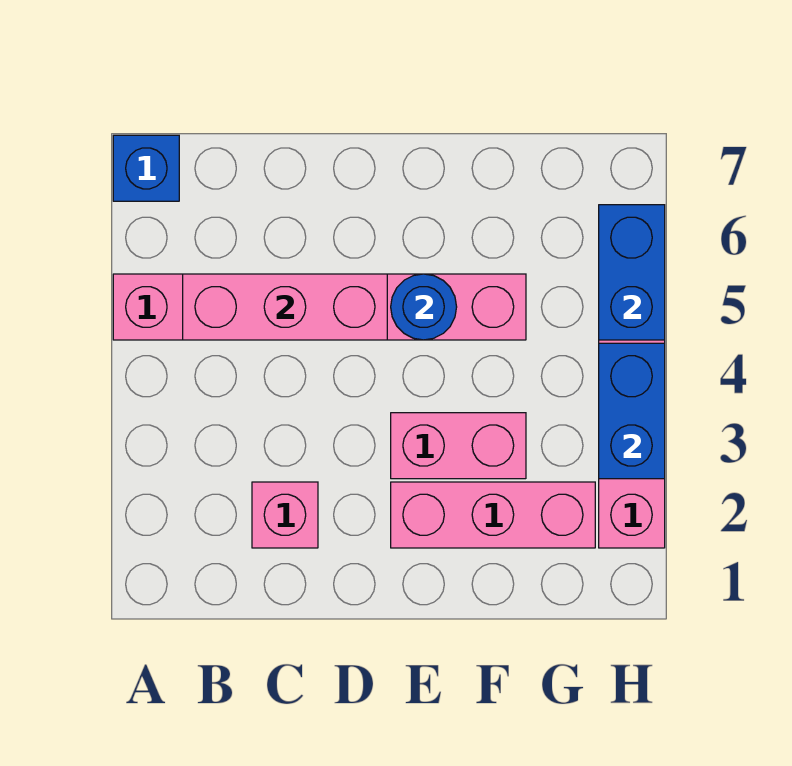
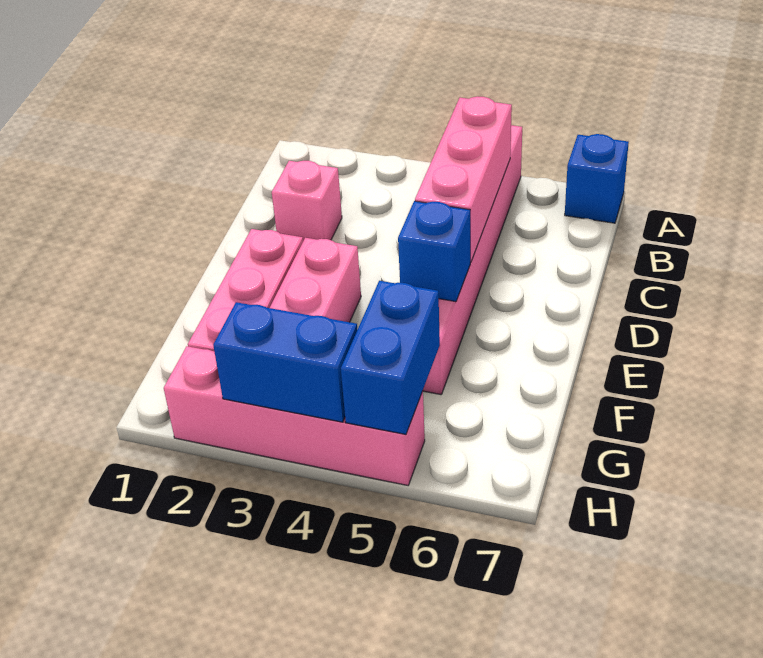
blue round brick E5 level 2 -> blue brick E5 level 2
blue brick H5:H6 level 2 -> blue brick G5:H5 level 2

